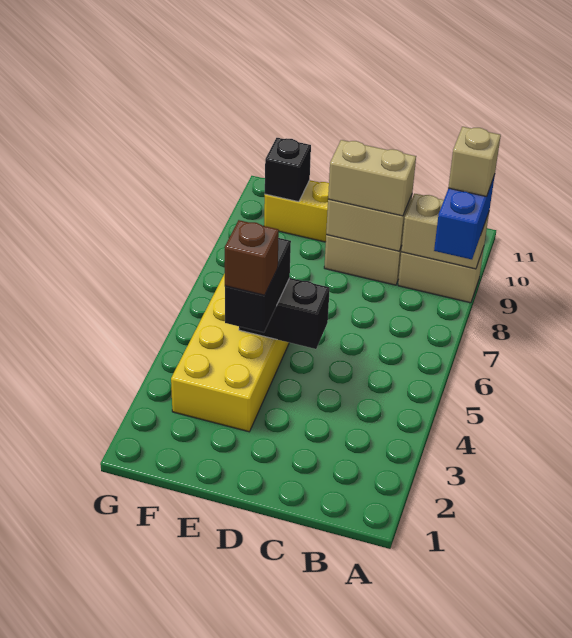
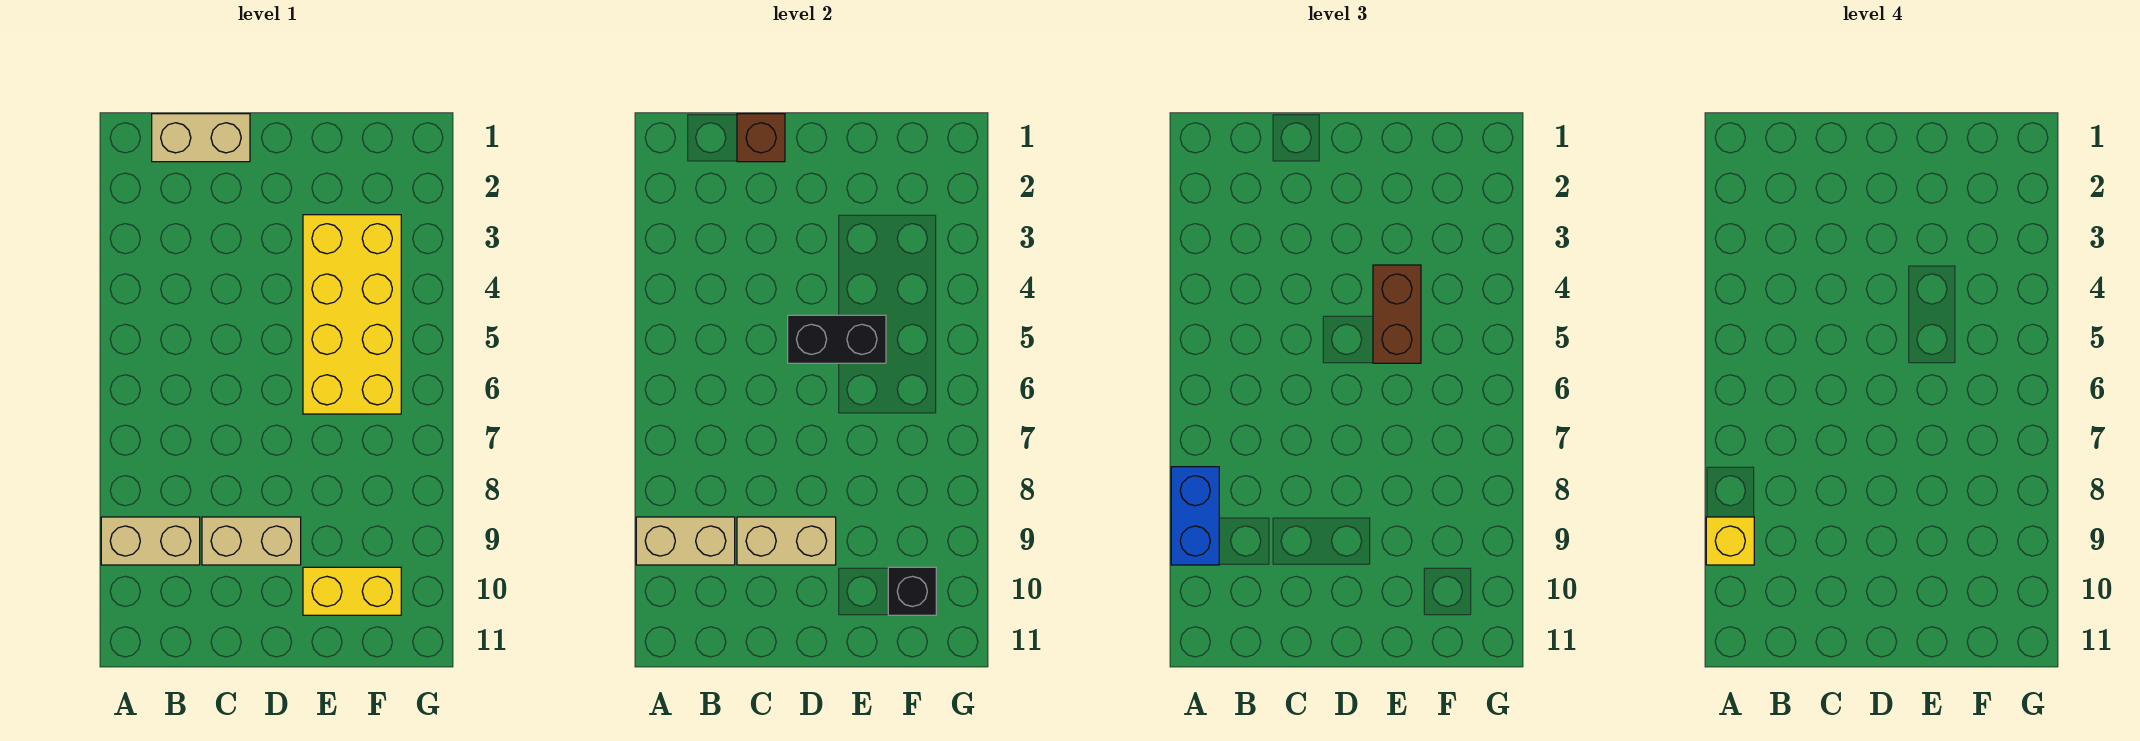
tan brick A9 level 4 -> yellow brick A9 level 4
tan brick C9:D9 level 3 -> tan brick B1:C1 level 1
black brick E4:E5 level 3 -> brown brick E4:E5 level 3
brown brick E4 level 4 -> brown brick C1 level 2

